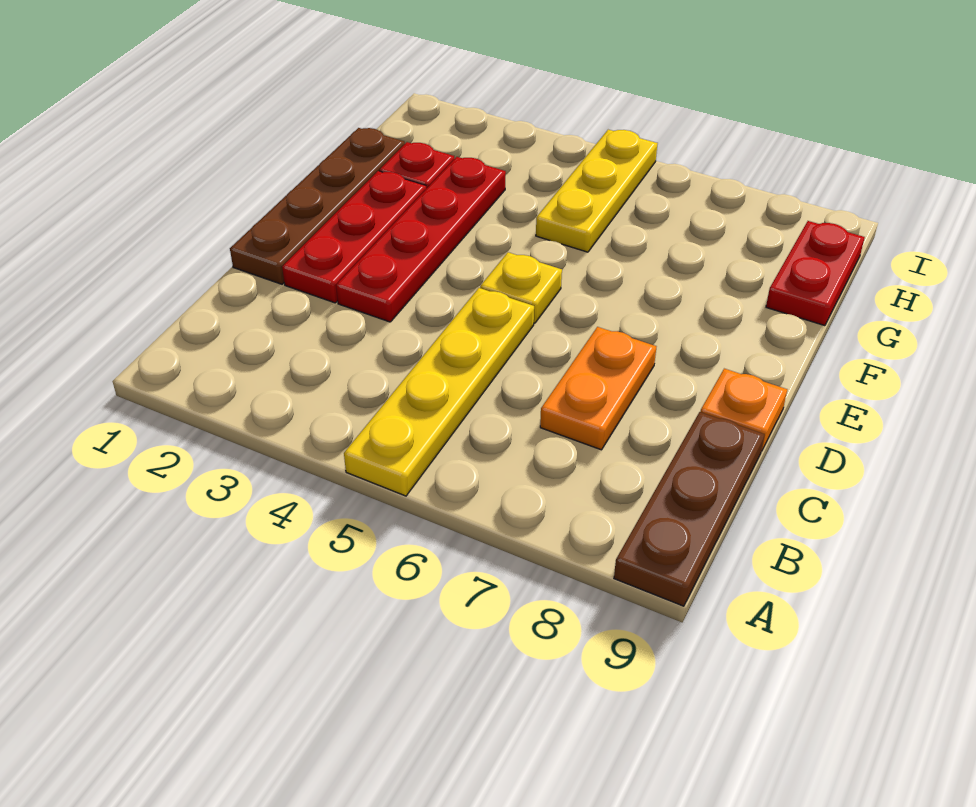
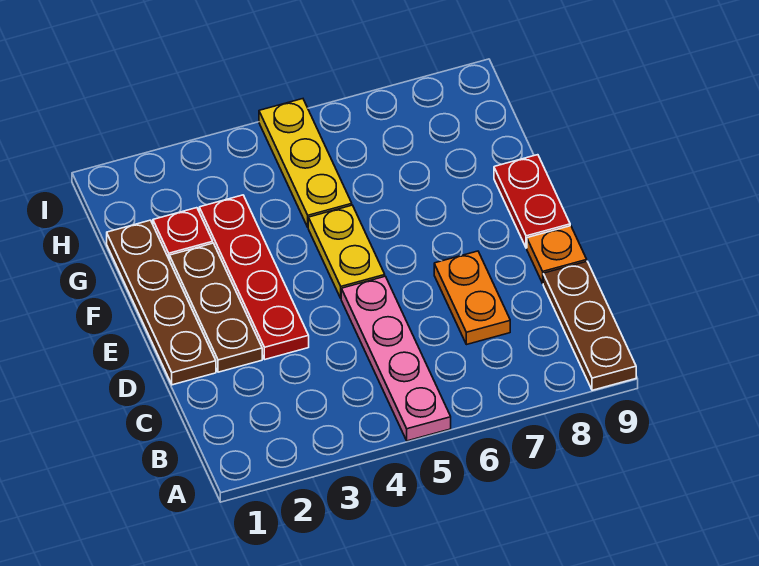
yellow plate A5:D5 level 1 -> pink plate A5:D5 level 1
red plate D2:F2 level 1 -> brown plate D2:F2 level 1
yellow plate E5 level 1 -> yellow plate E5:F5 level 1
red plate G9:H9 level 1 -> red plate E9:F9 level 1

